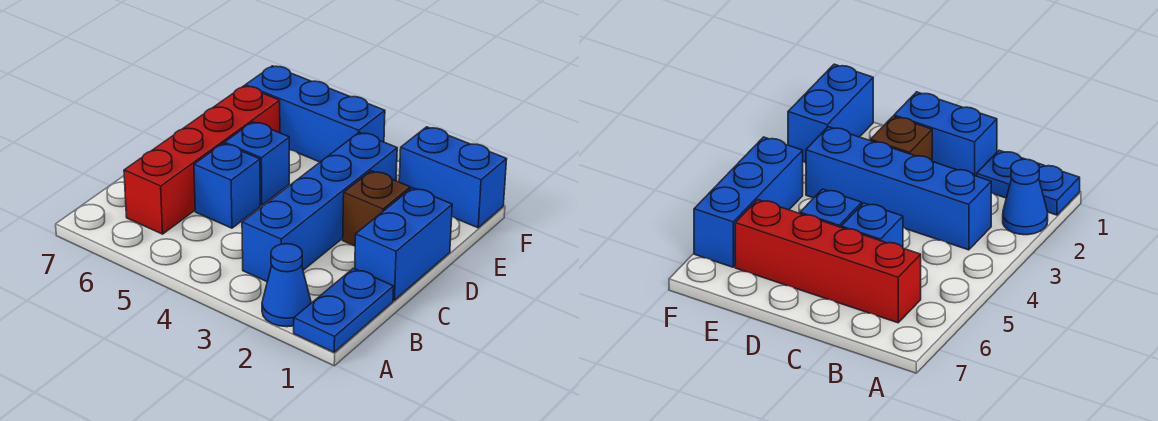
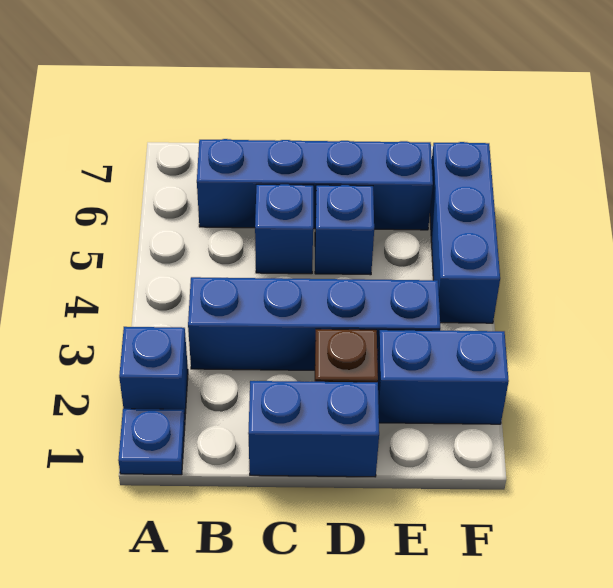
blue plate A1:B1 level 1 -> blue plate A1 level 1
blue cone A2 level 1 -> blue brick A2 level 1
red brick B6:E6 level 1 -> blue brick B6:E6 level 1
blue brick F1:F2 level 1 -> blue brick E2:F2 level 1

